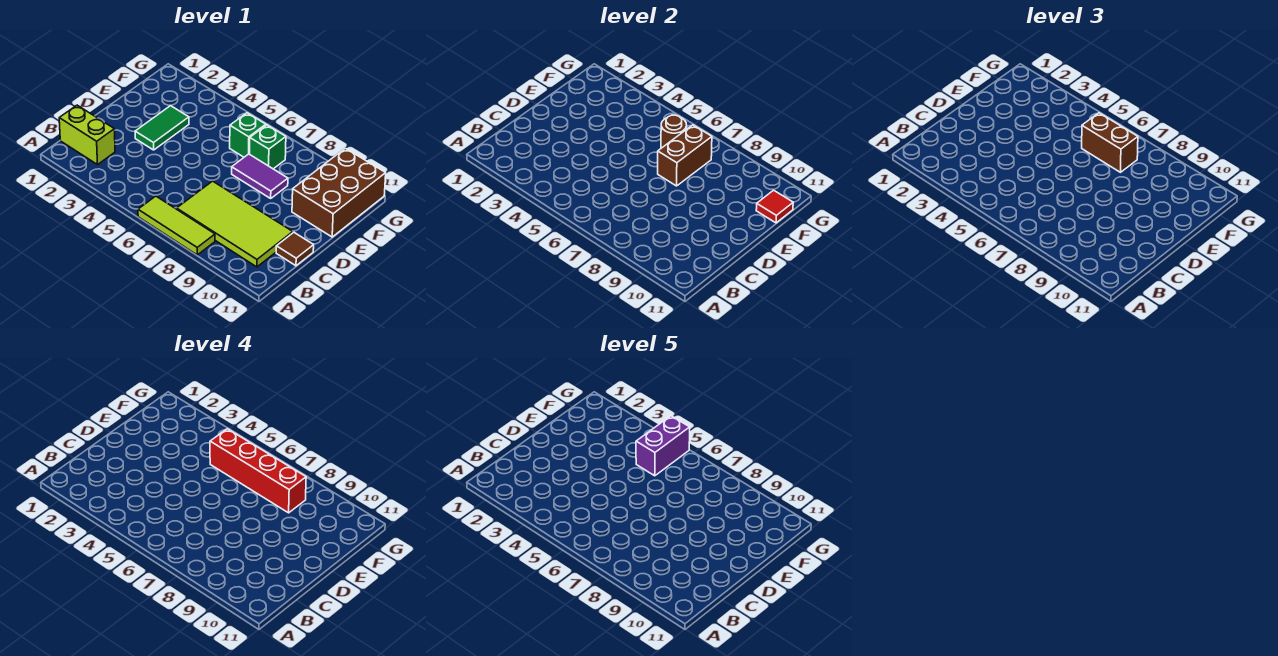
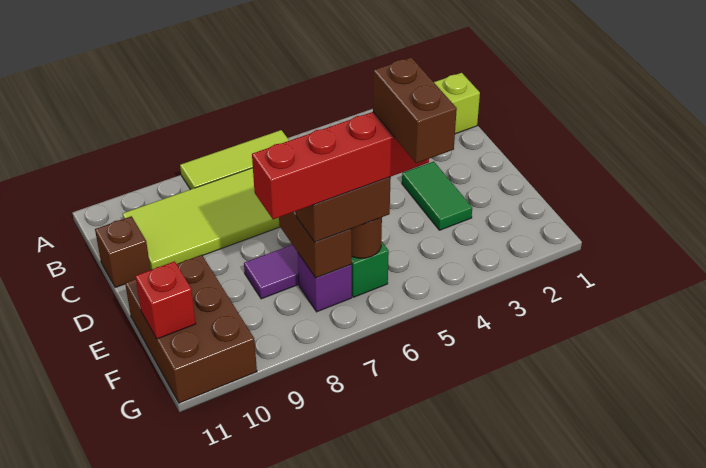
brown tile C11 level 1 -> brown brick C11 level 1
purple brick F5:G5 level 5 -> brown brick F5:G5 level 5
green brick F7 level 1 -> purple brick F7 level 1
red tile F11 level 2 -> red brick F11 level 2

